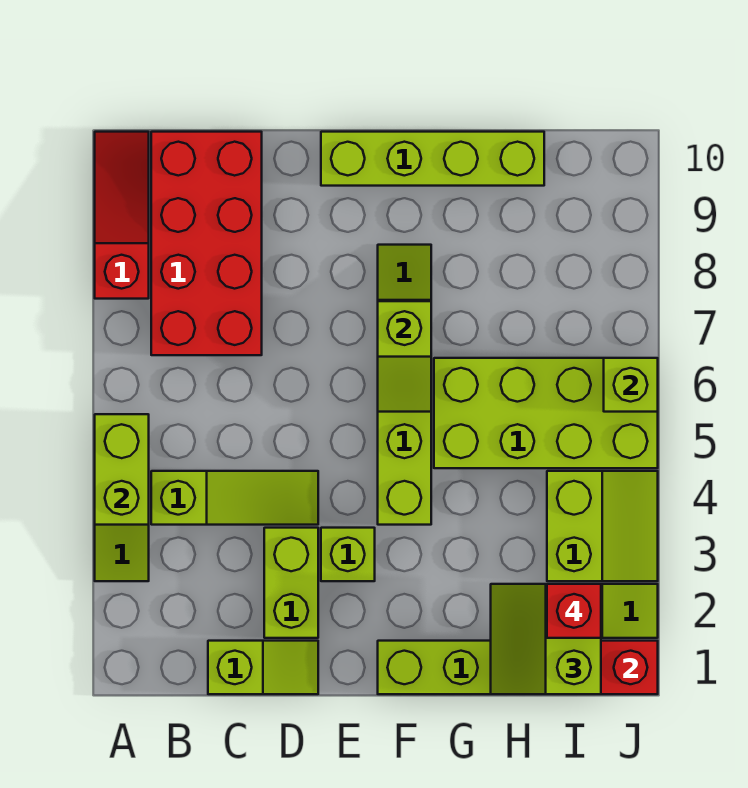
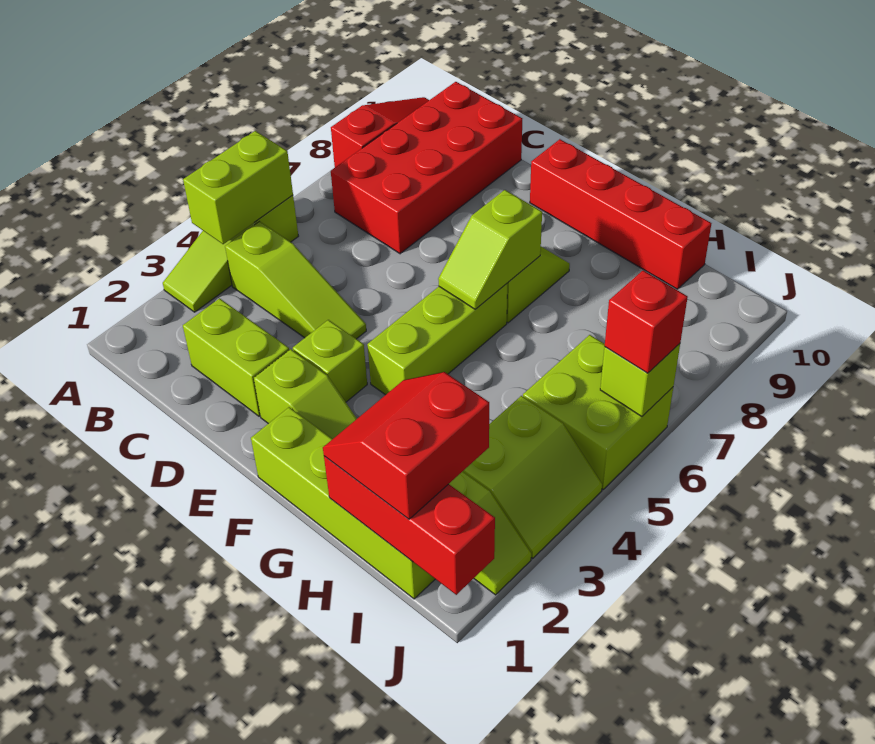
lime slope C1:D1 level 1 top C -> lime slope E2:F2 level 1 top E
lime brick D2:D3 level 1 -> lime brick C2:D2 level 1
lime brick E10:H10 level 1 -> red brick E10:H10 level 1
lime brick G5:J6 level 1 -> lime brick I5:J6 level 1
lime slope H1:I2 level 3 top I -> red slope H1:I2 level 3 top I
red brick I2 level 4 -> red brick J6 level 3

